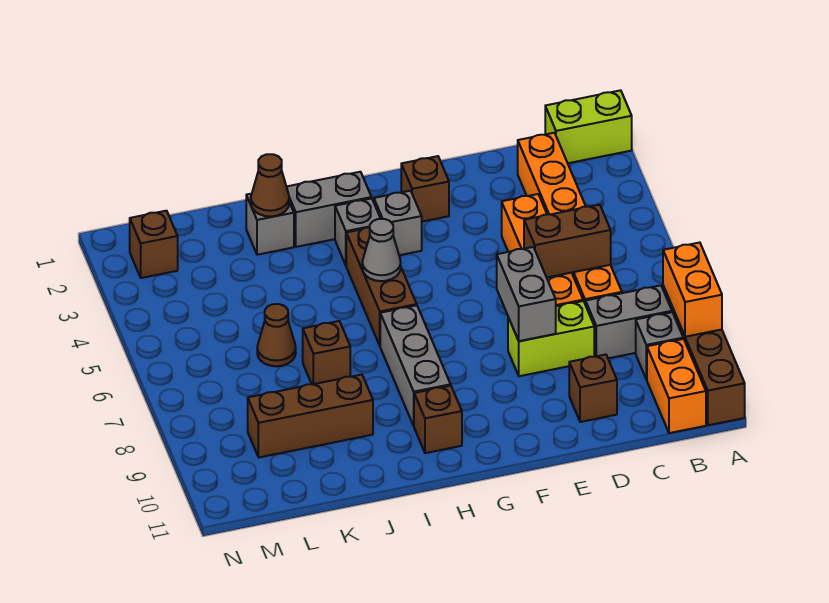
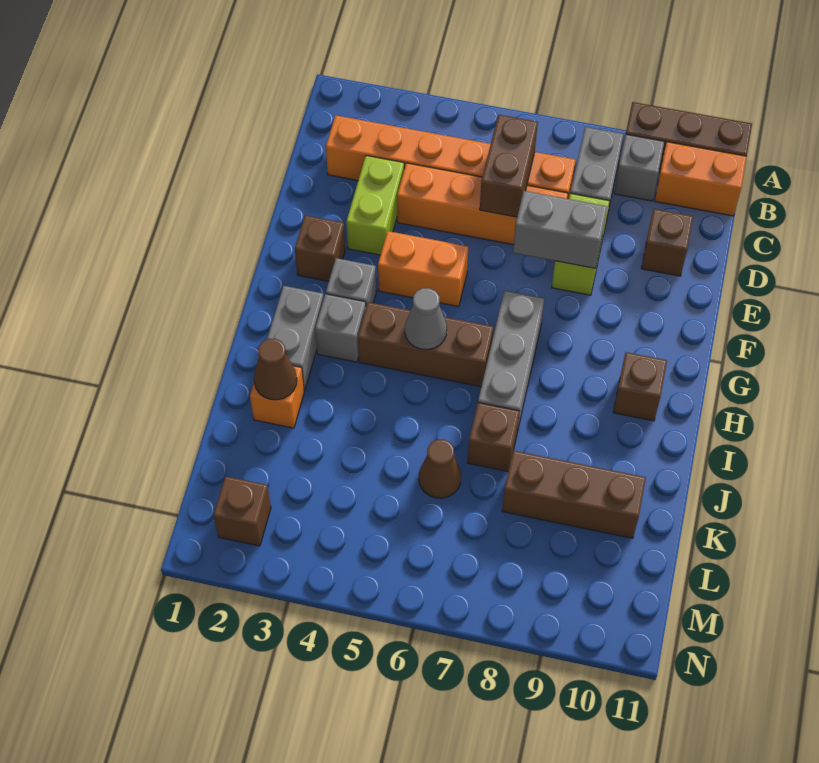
lime brick A1:B1 level 1 -> lime brick D3:E3 level 1
orange brick A8:A9 level 2 -> orange brick F4:F5 level 1
grey brick H7:H9 level 1 -> grey brick G7:I7 level 1
grey brick J2 level 1 -> orange brick J2 level 1
brown brick J9:L9 level 1 -> brown brick K8:K10 level 1

